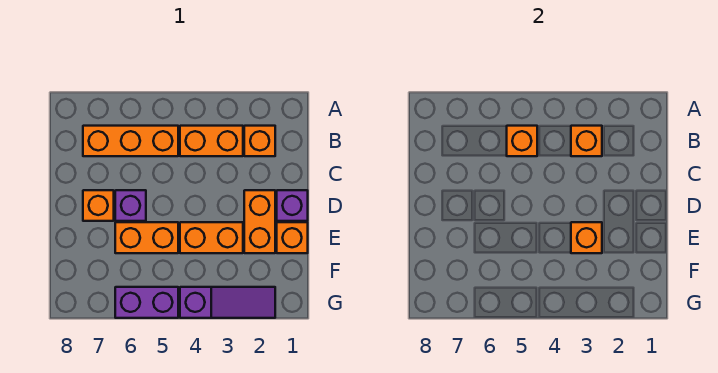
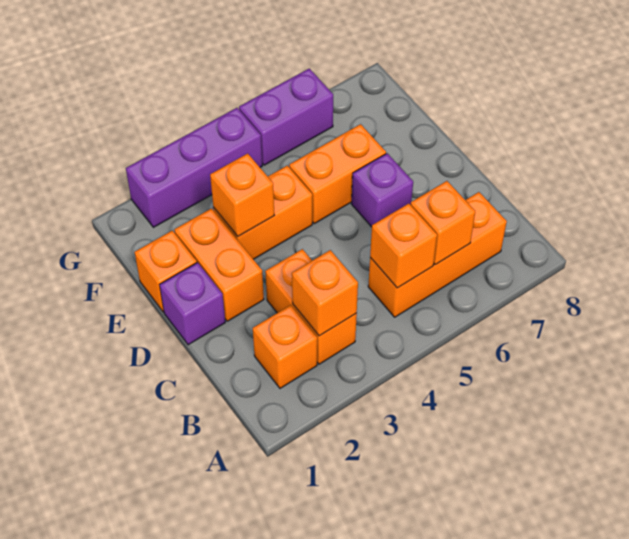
orange brick B3:B4 level 1 -> orange brick B3:C3 level 1
orange brick D7 level 1 -> orange brick B6 level 2
purple slope G2:G4 level 1 top 4 -> purple brick G2:G4 level 1

